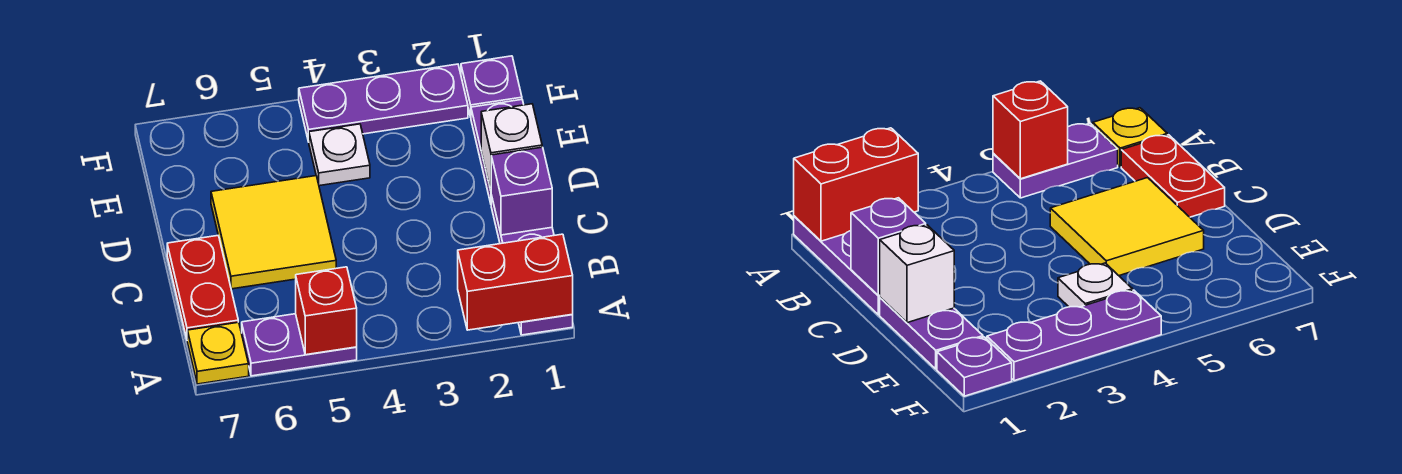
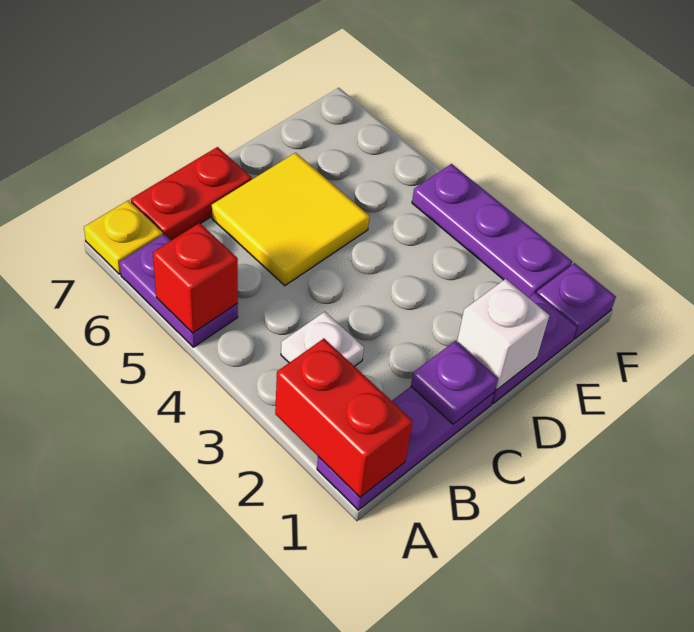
purple brick C1 level 2 -> purple plate C1 level 2
white plate E4 level 1 -> white plate B3 level 1

